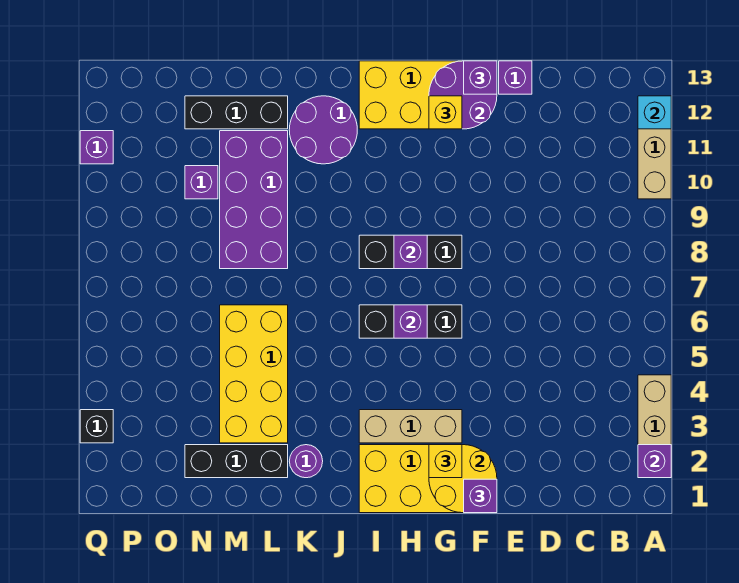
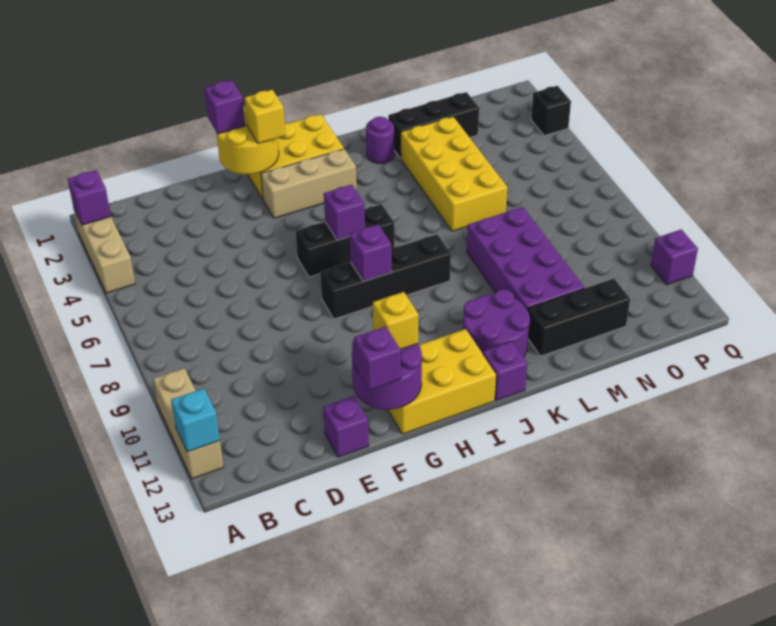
black brick G8:I8 level 1 -> black brick G8:J8 level 1
purple brick N10 level 1 -> purple brick J13 level 1

